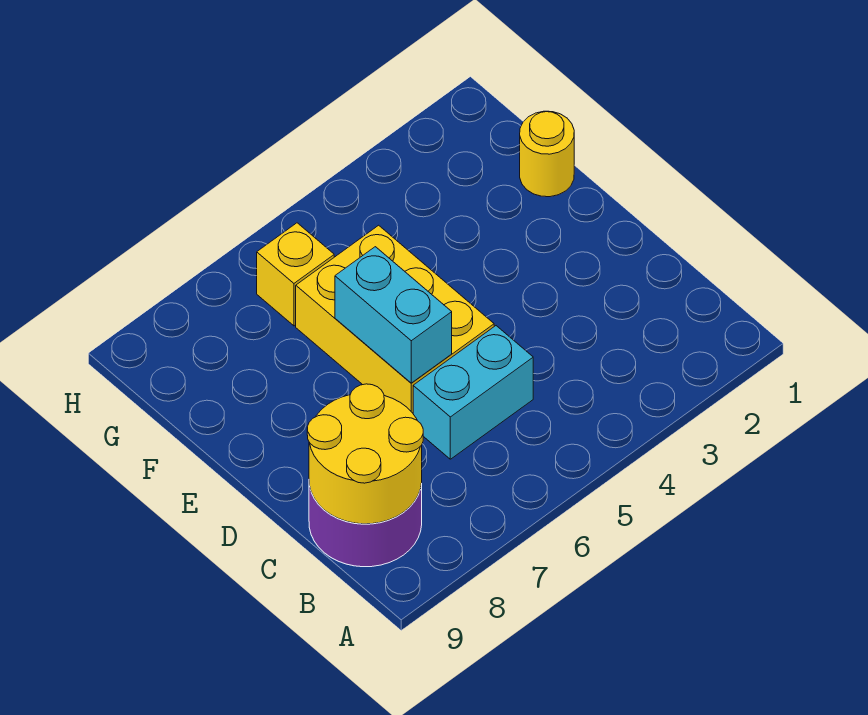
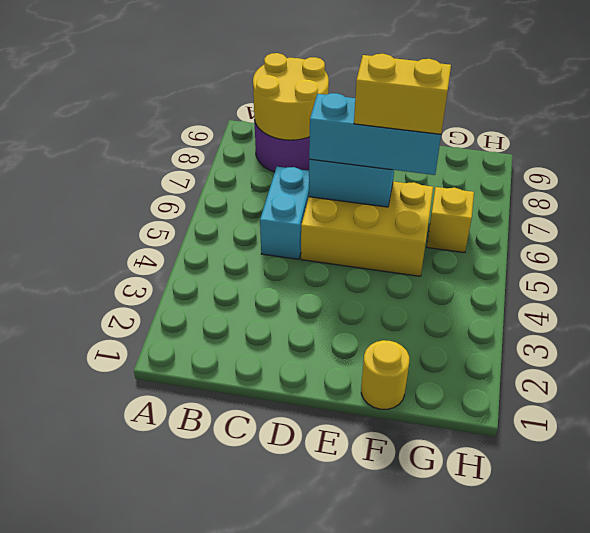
none -> cyan brick D6:F6 level 3
none -> yellow brick E6:F6 level 4

